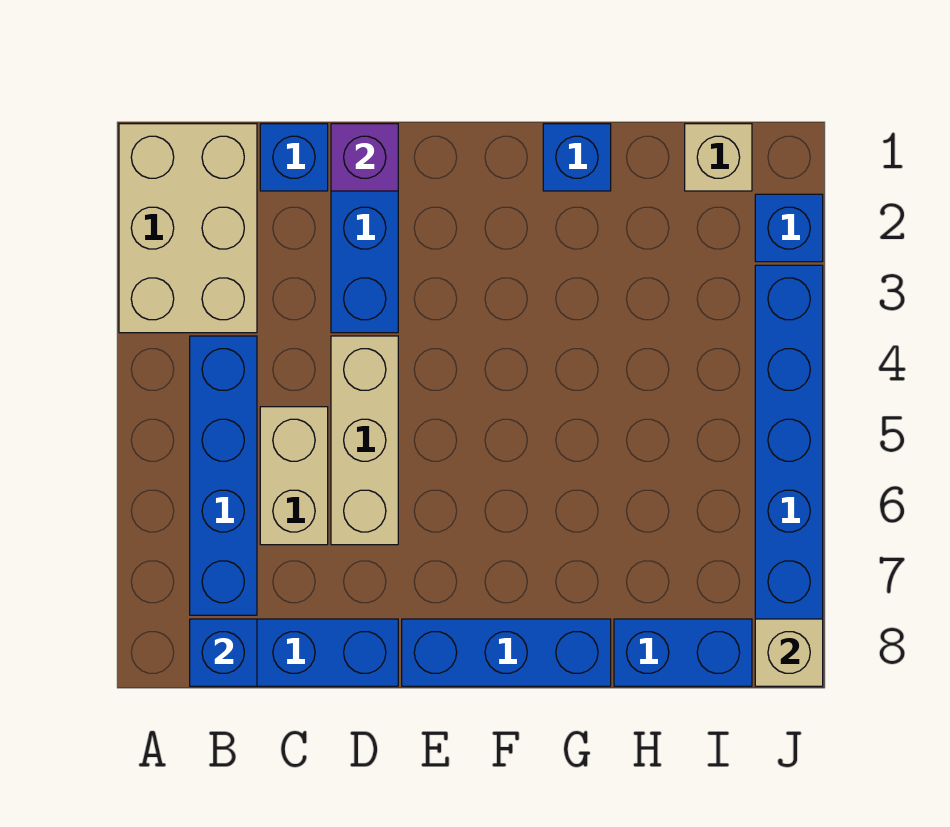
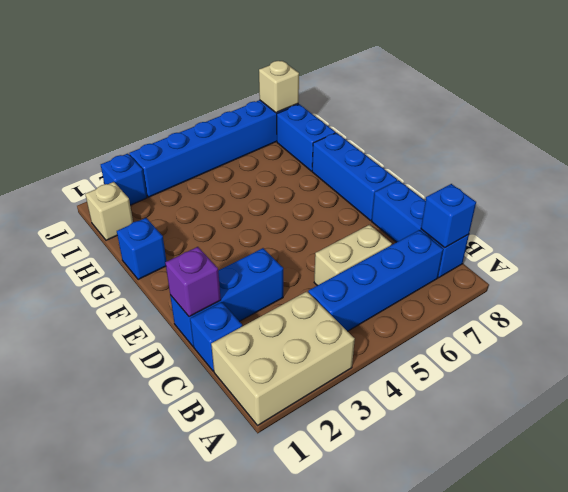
tan brick D4:D6 level 1 -> none

